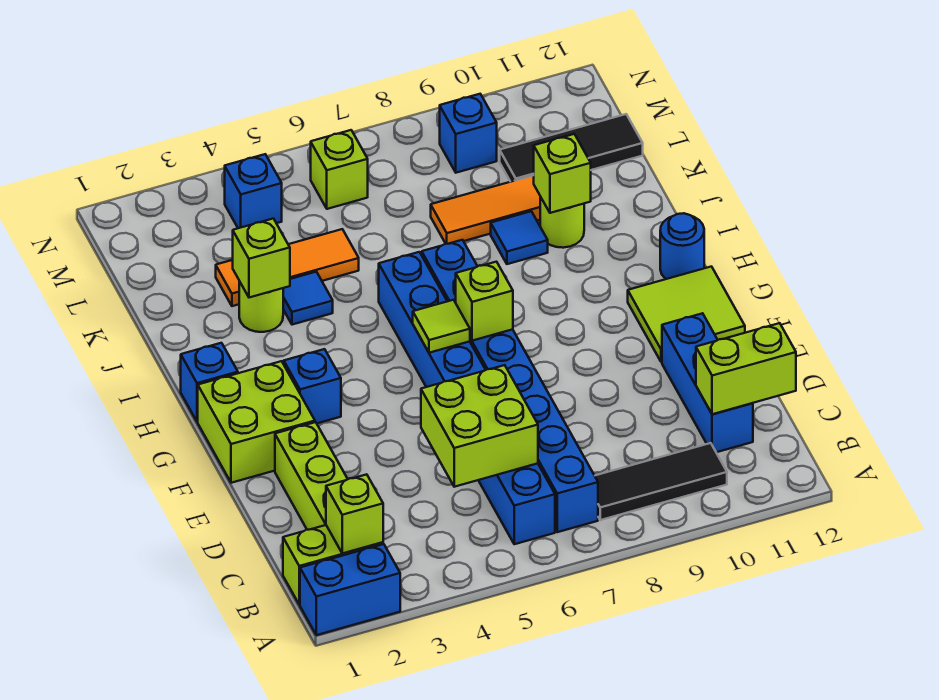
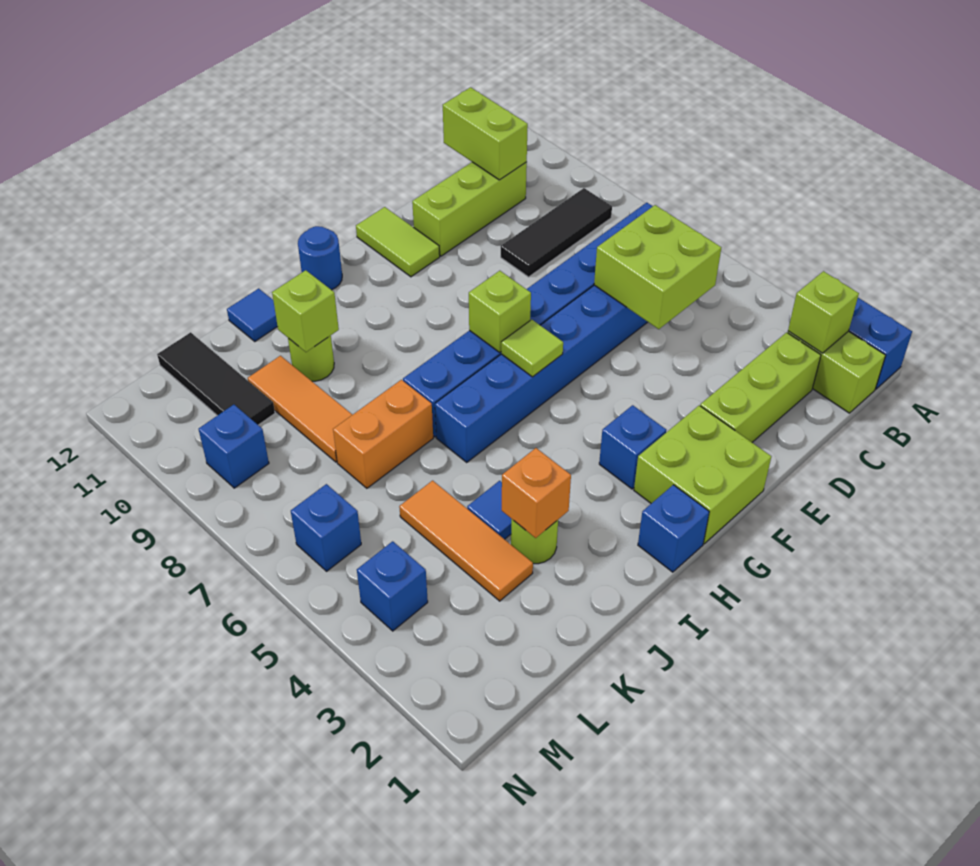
black tile B8:B10 level 1 -> black tile B9:D9 level 1
blue brick C11:E11 level 1 -> lime brick C11:E11 level 1
lime tile F11:G12 level 1 -> lime tile F11:F12 level 1
lime brick J3 level 2 -> orange brick J3 level 2
none -> orange brick J7:K7 level 1
blue tile J9 level 1 -> blue tile J12 level 1
lime brick M6 level 1 -> blue brick M6 level 1

